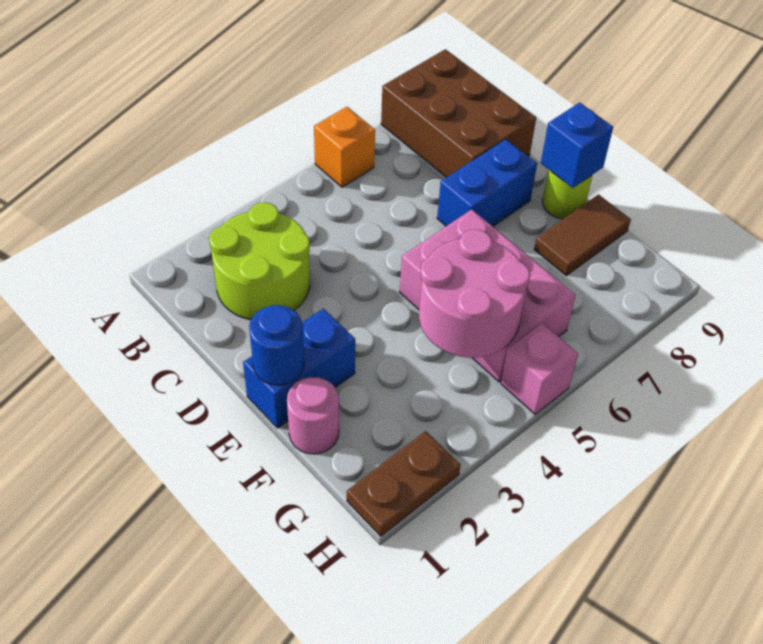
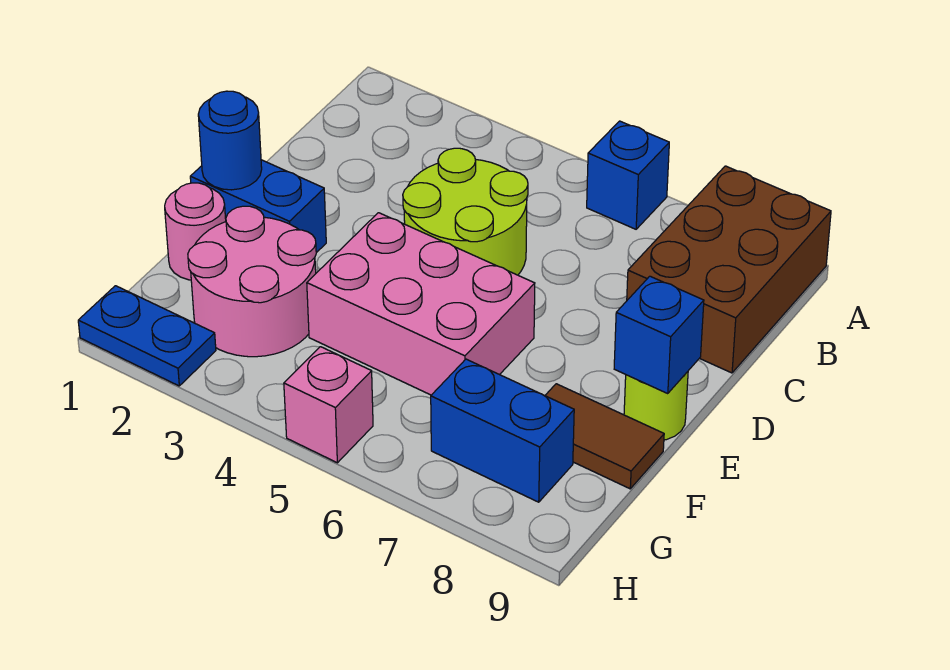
orange brick A6 level 1 -> blue brick A6 level 1
lime round brick B2:C3 level 1 -> lime round brick C4:D5 level 1
blue brick D7:D8 level 1 -> blue brick G7:G8 level 1
pink brick E5:G6 level 1 -> pink brick E4:F6 level 1
pink round brick F4:G5 level 2 -> pink round brick F2:G3 level 1
brown plate H1:H2 level 1 -> blue plate H1:H2 level 1

